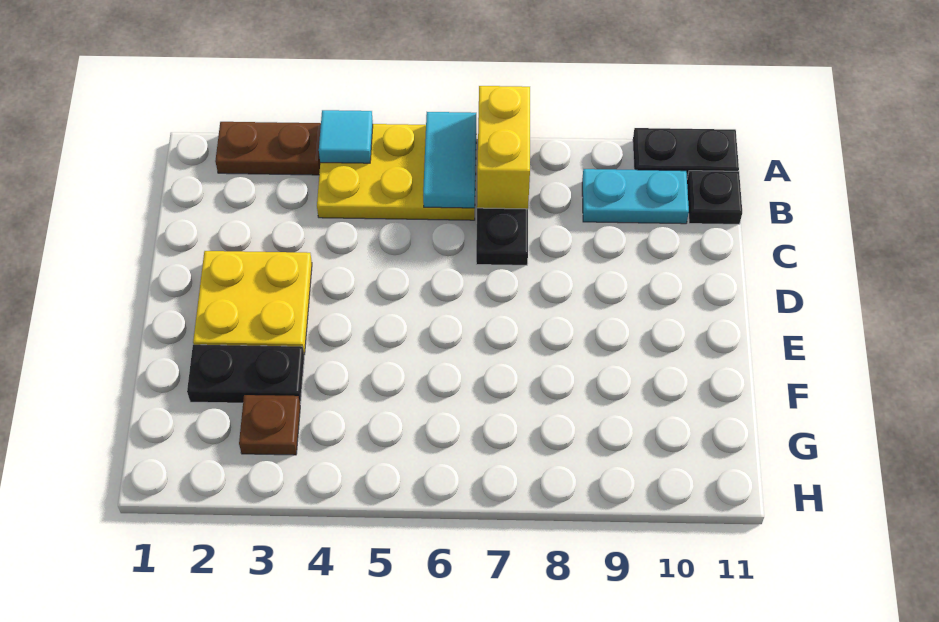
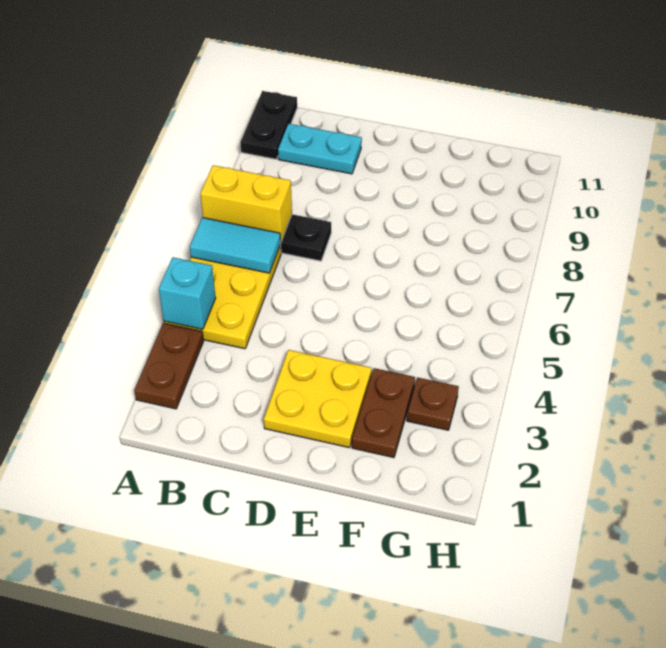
cyan tile A4 level 2 -> cyan brick A4 level 2
cyan plate B9:B10 level 1 -> cyan plate B10:C10 level 1
black plate B11 level 1 -> none
black plate F2:F3 level 1 -> brown plate F2:F3 level 1

